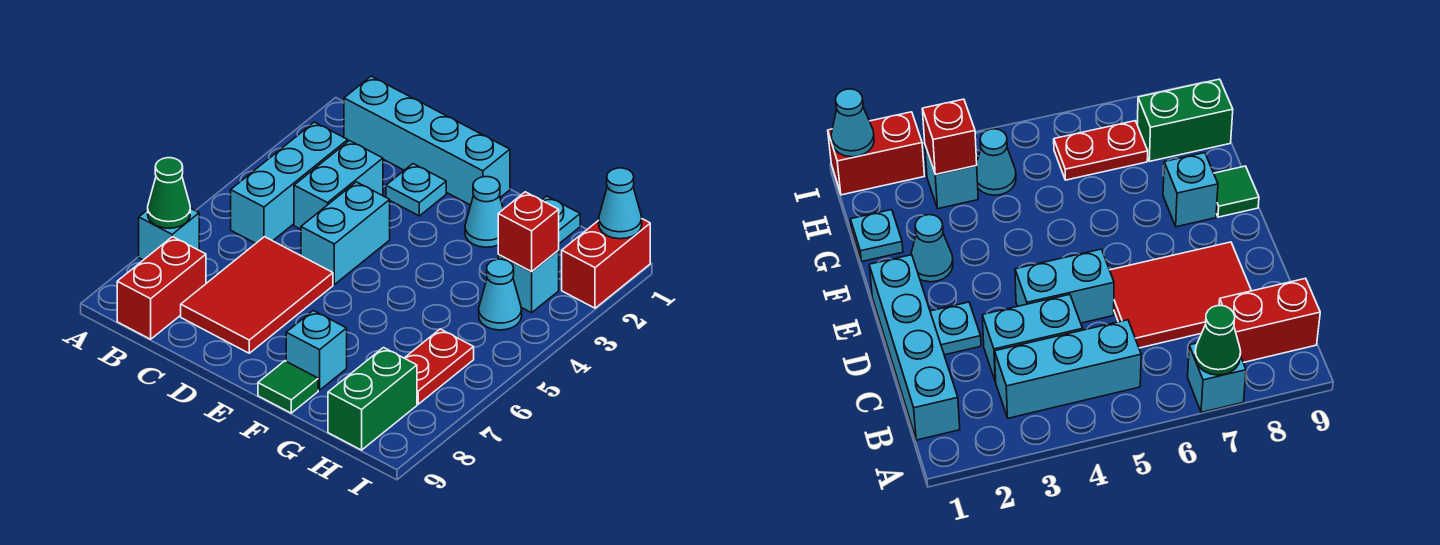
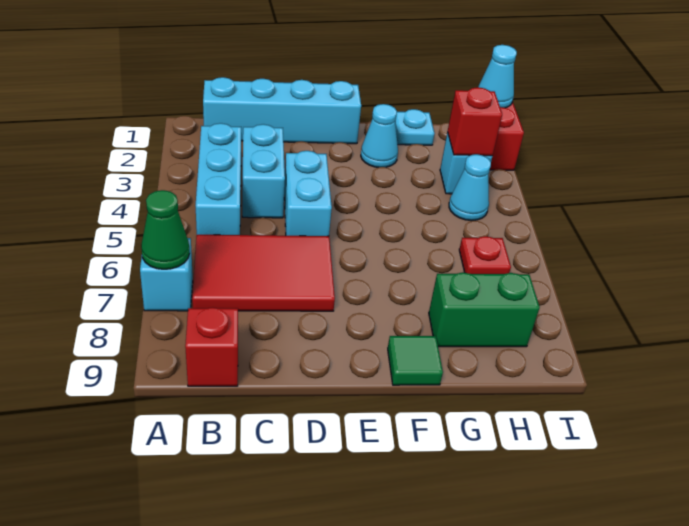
red brick B8:B9 level 1 -> red brick B9 level 1
red tile C6:D8 level 1 -> red tile B6:D7 level 1
cyan plate D2 level 1 -> none
cyan brick F8 level 1 -> none
red plate H6:H7 level 1 -> red plate H6 level 1
green brick H8:H9 level 1 -> green brick G8:H8 level 1

